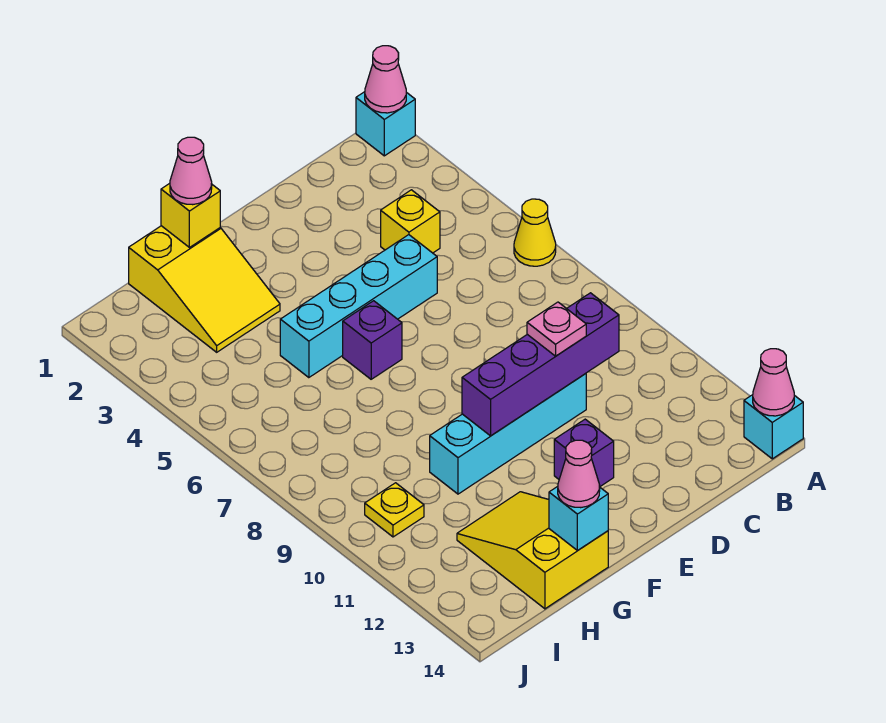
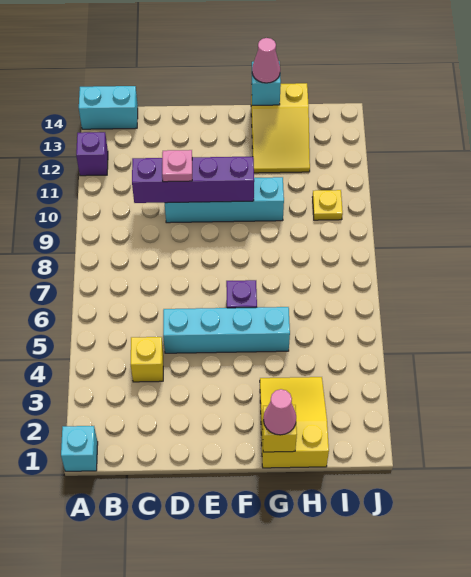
pink cone A1 level 2 -> none
yellow cone A6 level 1 -> none
cyan brick A14 level 1 -> cyan brick A14:B14 level 1
pink cone A14 level 2 -> none
purple brick E12 level 1 -> purple brick A12 level 1

